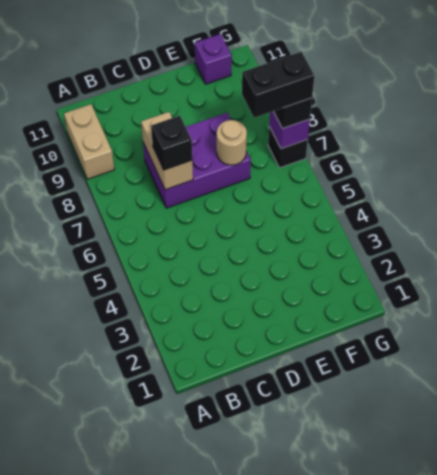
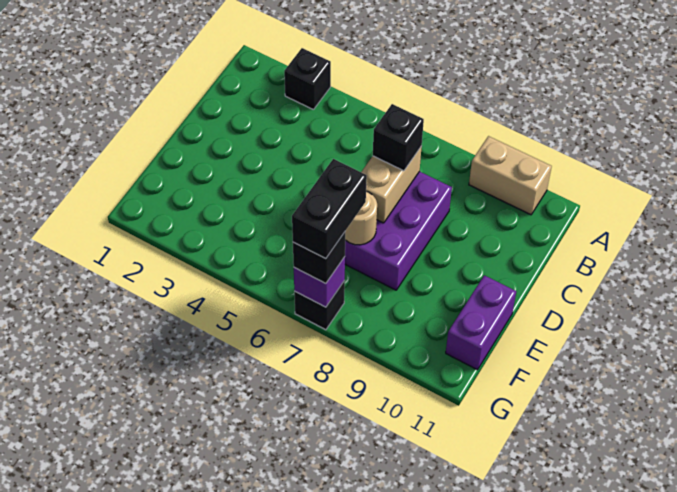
none -> black brick A3 level 1
tan brick C7:C8 level 2 -> tan brick C7:D7 level 2
purple brick F11 level 1 -> purple brick E11:F11 level 1

